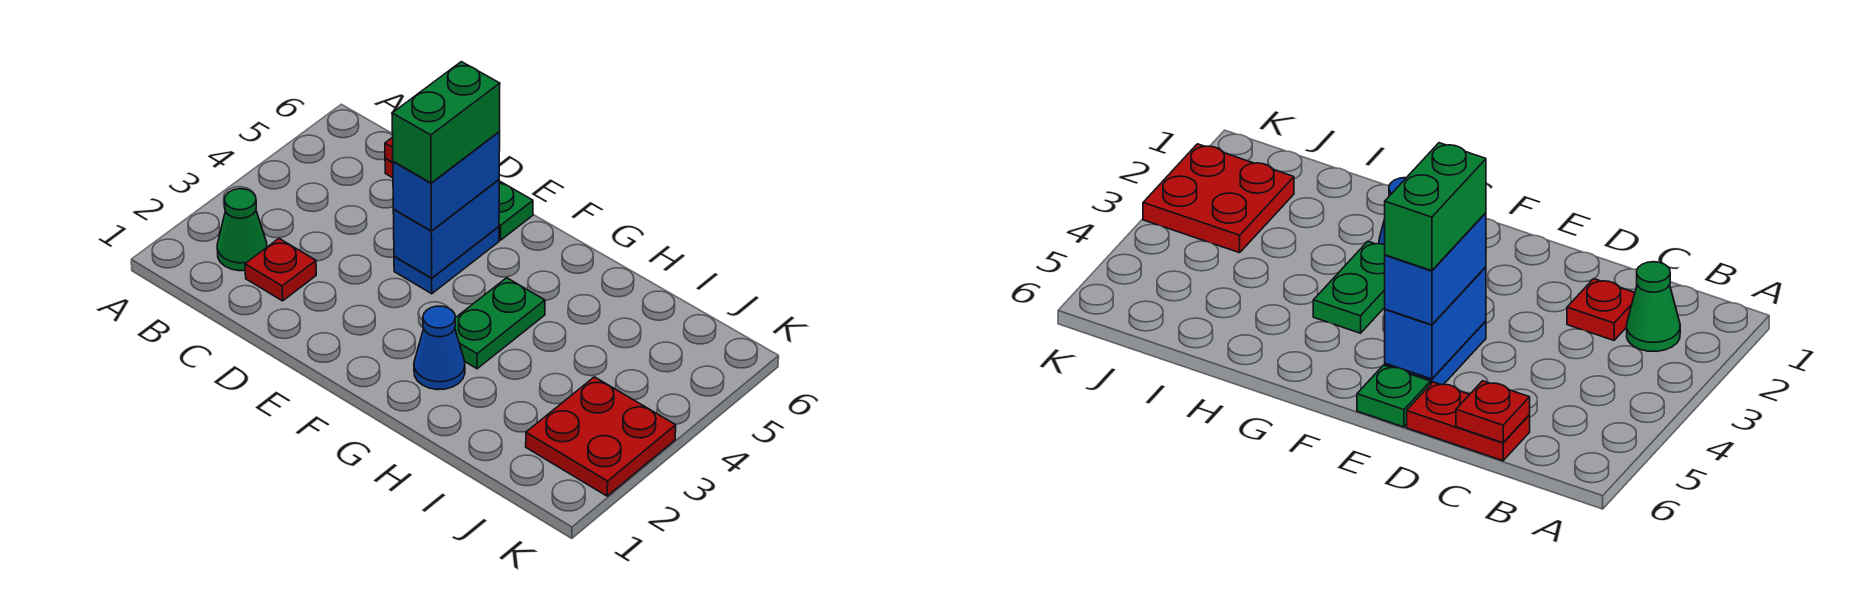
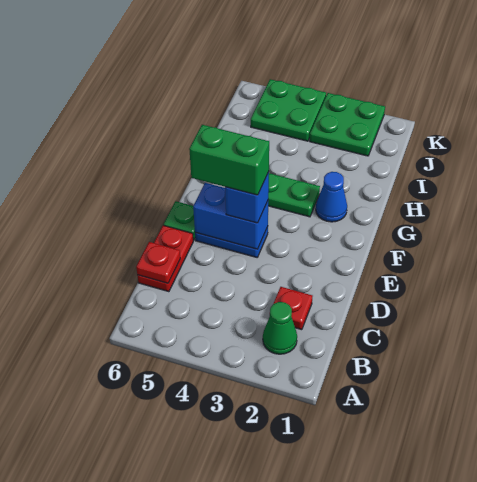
blue brick E4:E5 level 3 -> blue brick E4 level 3
red plate J2:K3 level 1 -> green plate J2:K3 level 1
none -> green plate J4:K5 level 1

